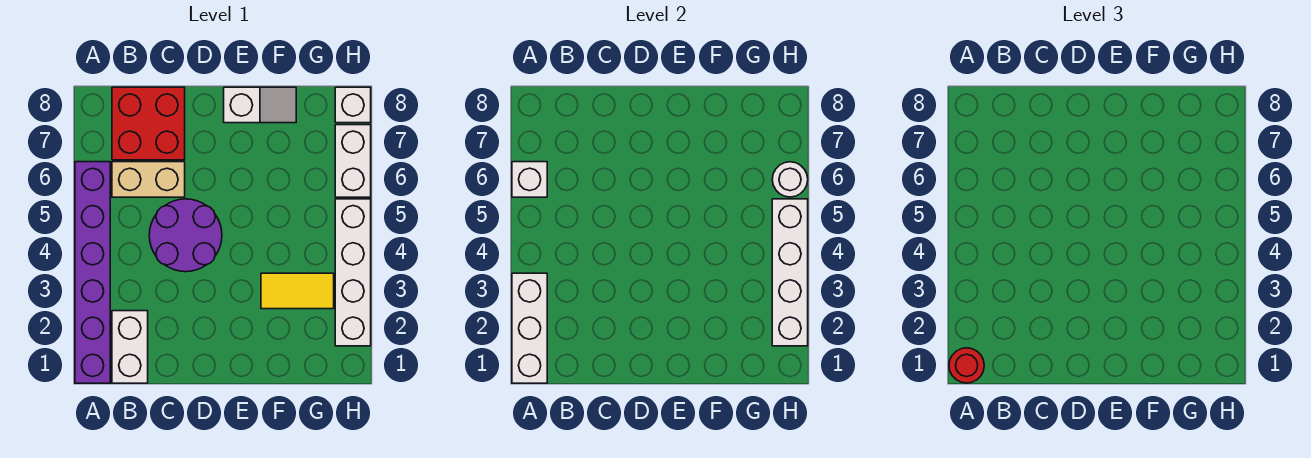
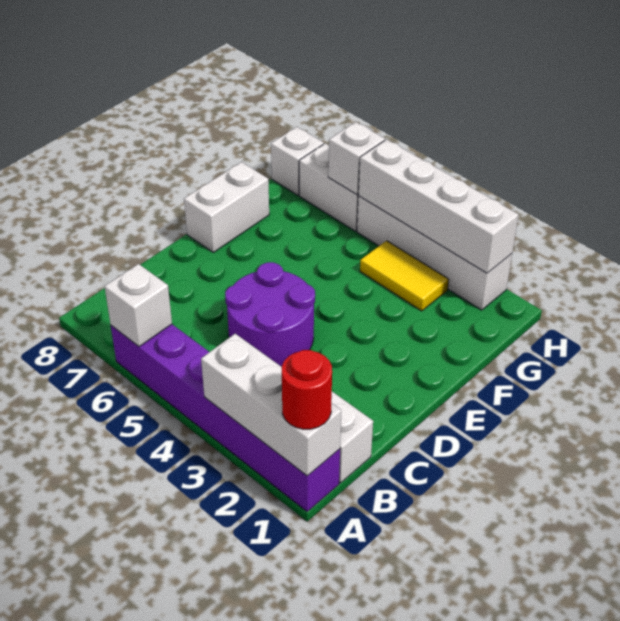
tan brick B6:C6 level 1 -> none
red brick B7:C8 level 1 -> none
white slope E8:F8 level 1 top E -> white brick E8:F8 level 1
yellow tile F3:G3 level 1 -> yellow tile G3:G4 level 1
white round brick H6 level 2 -> white brick H6 level 2

